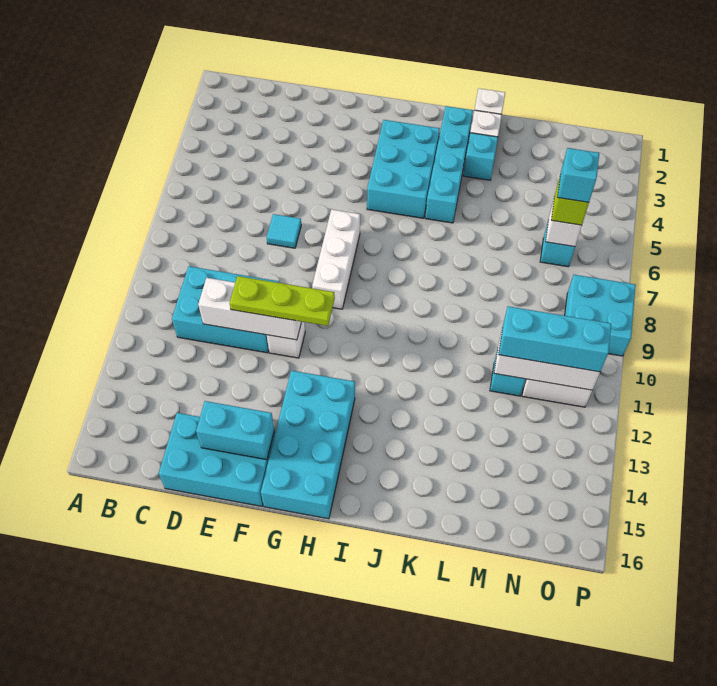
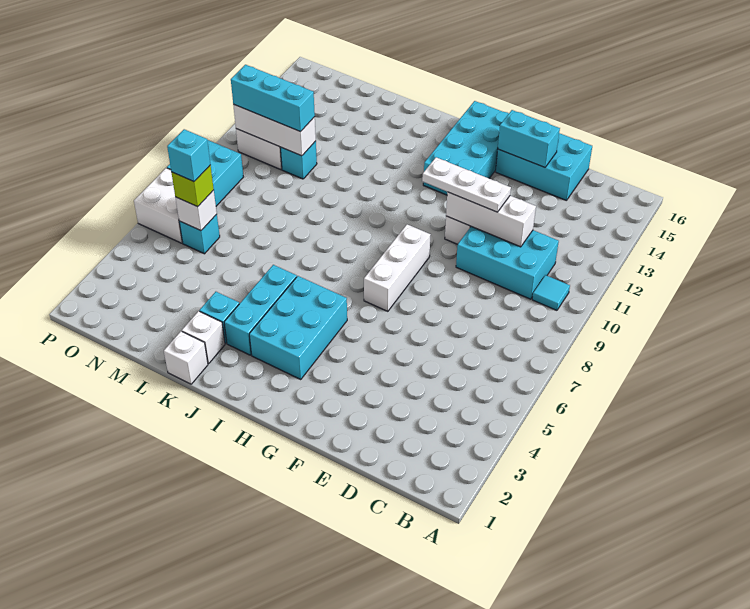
cyan tile E7 level 1 -> cyan tile B10 level 1
lime plate E11:G11 level 3 -> white plate E11:G11 level 3
cyan brick J2:J5 level 1 -> cyan brick J3:J5 level 1
none -> white brick O6:P7 level 1

